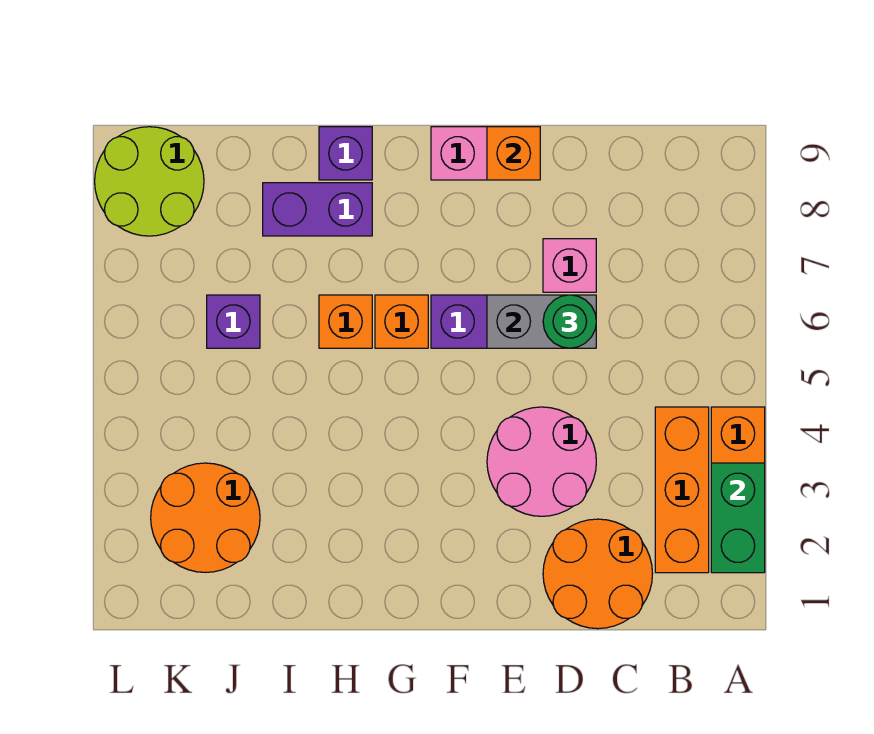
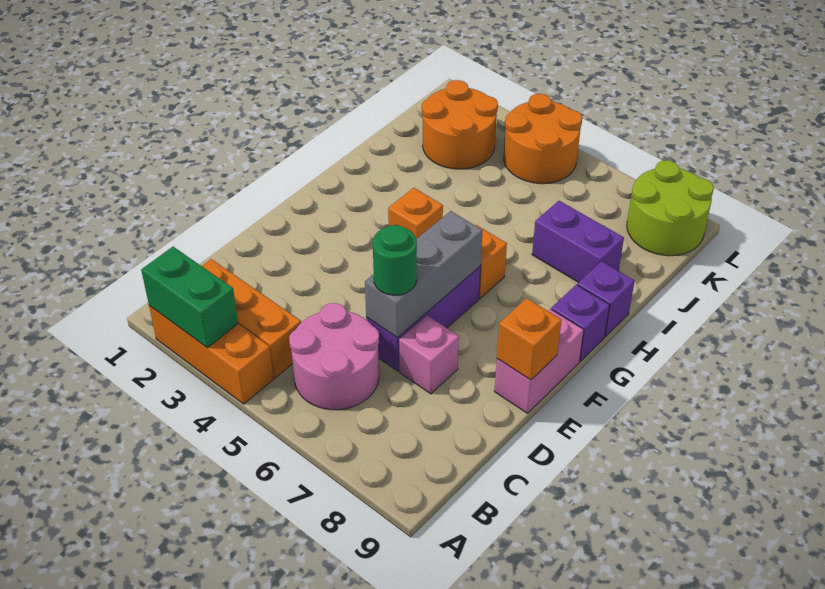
orange round brick C1:D2 level 1 -> orange round brick K4:L5 level 1
pink round brick D3:E4 level 1 -> pink round brick B5:C6 level 1
grey brick D6:E6 level 2 -> grey brick D6:F6 level 2
orange brick H6 level 1 -> orange brick G4 level 1
purple brick H8:I8 level 1 -> purple brick I7:I8 level 1
purple brick J6 level 1 -> purple brick G9 level 1

